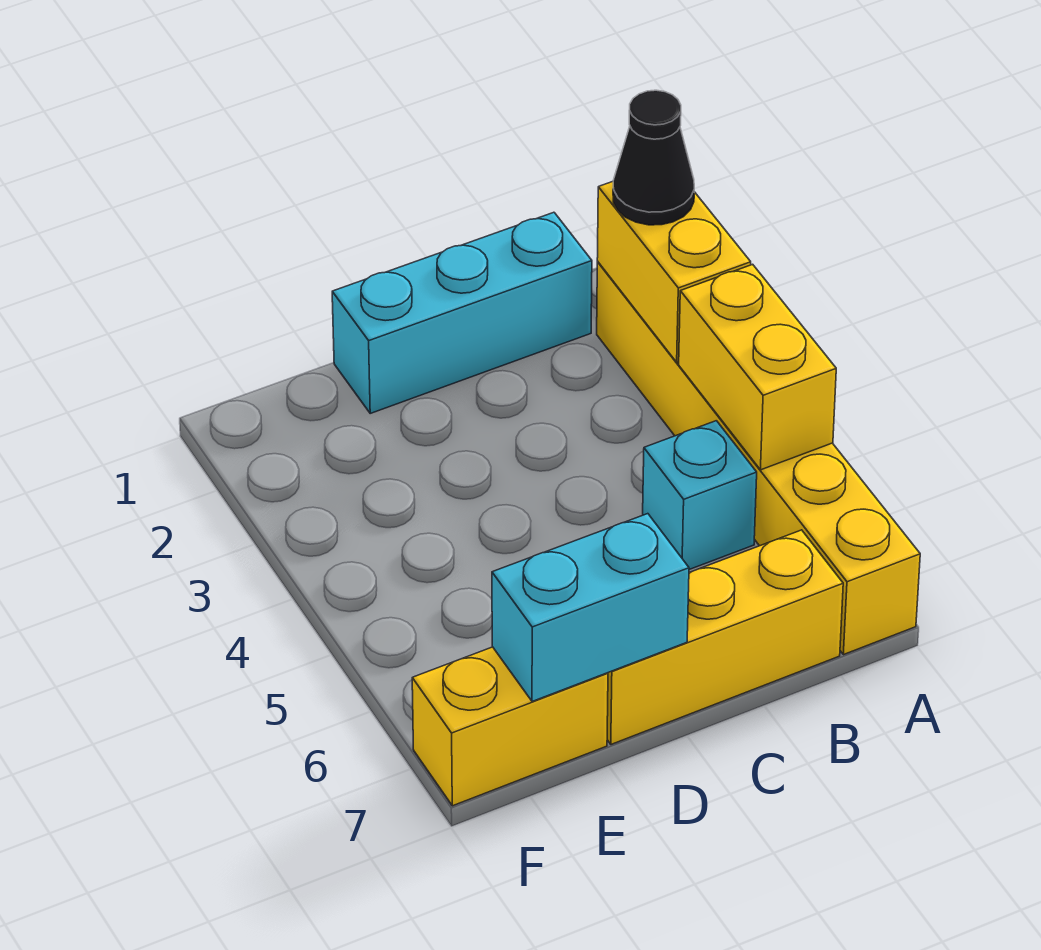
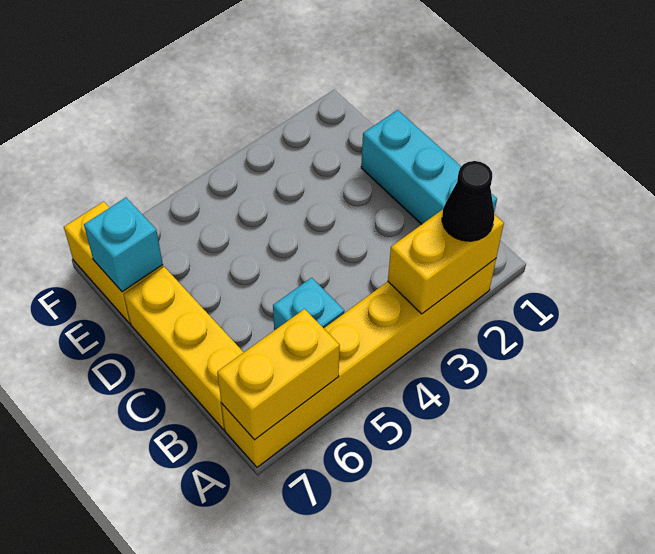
yellow brick A4:A5 level 2 -> yellow brick A6:A7 level 2
cyan brick D7:E7 level 2 -> cyan brick E7 level 2

